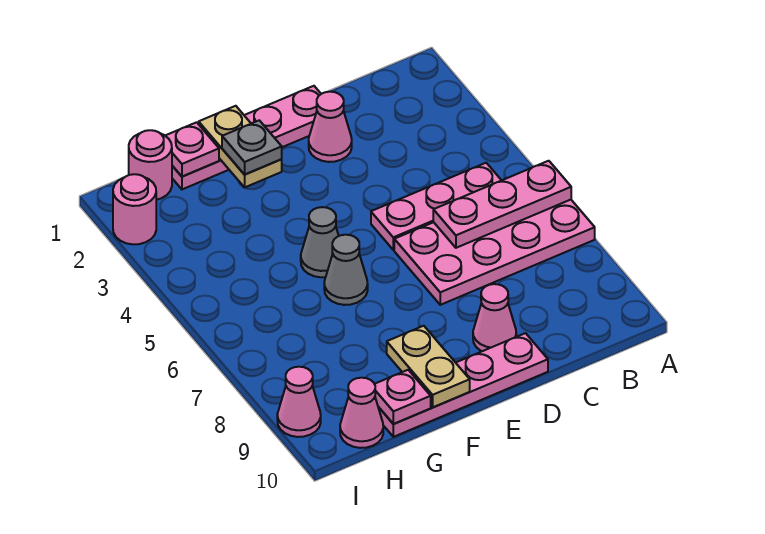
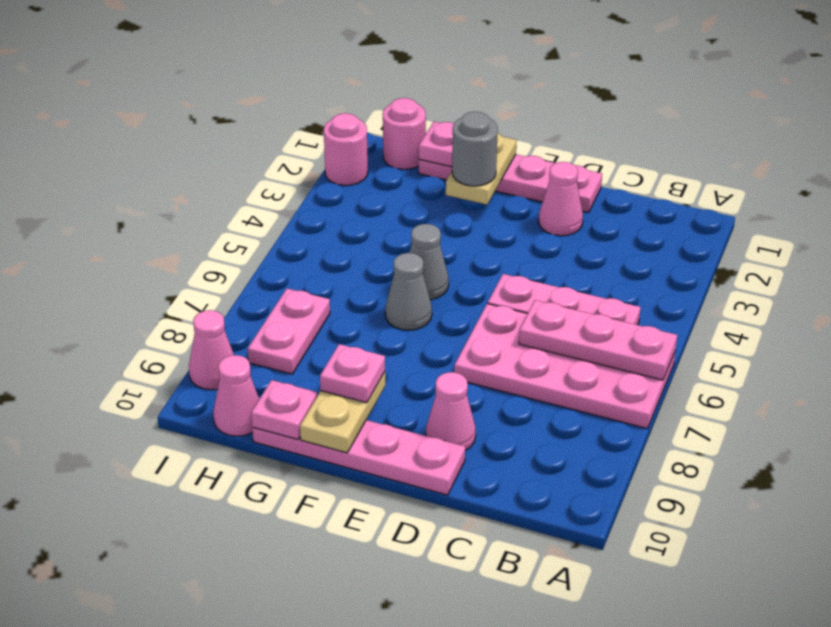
grey plate F2 level 3 -> grey round brick F2 level 3
none -> pink plate F9 level 3
none -> pink plate H7:H8 level 1

